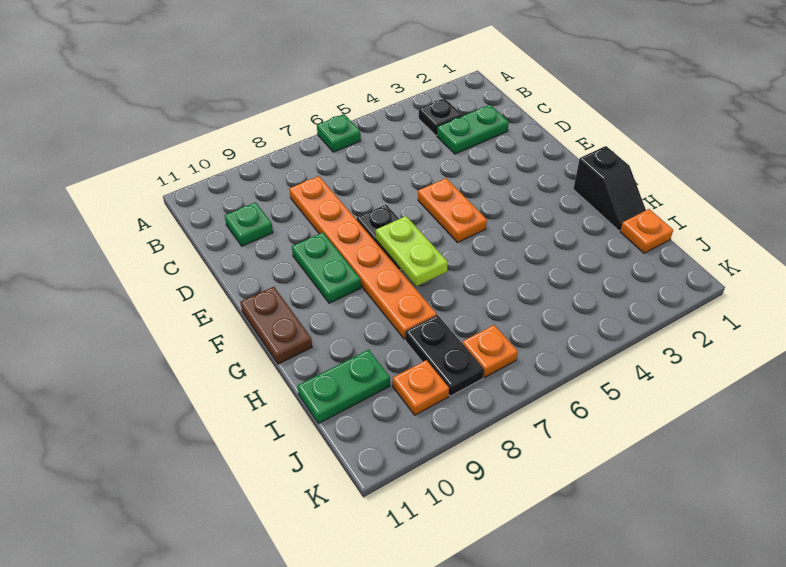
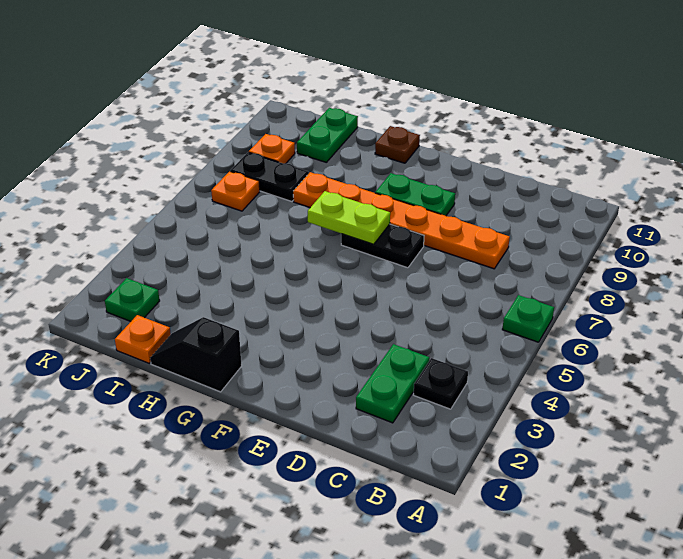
green plate C10 level 1 -> green plate J2 level 1
orange plate E5:F5 level 1 -> none
brown plate F11:G11 level 1 -> brown plate G11 level 1

